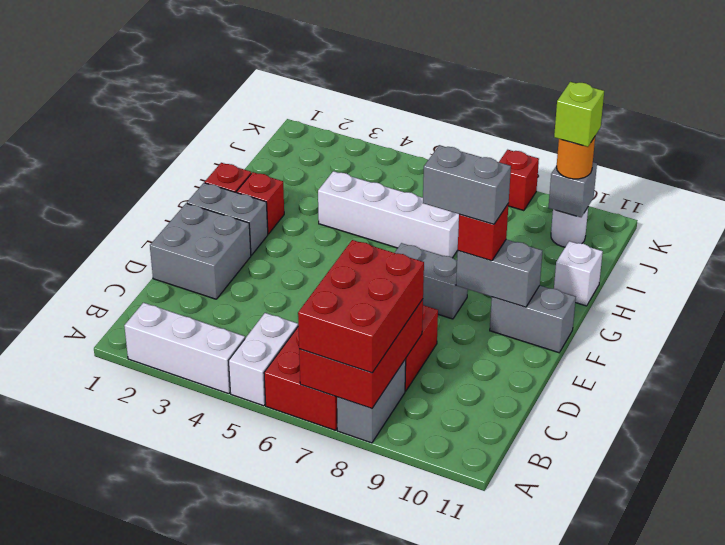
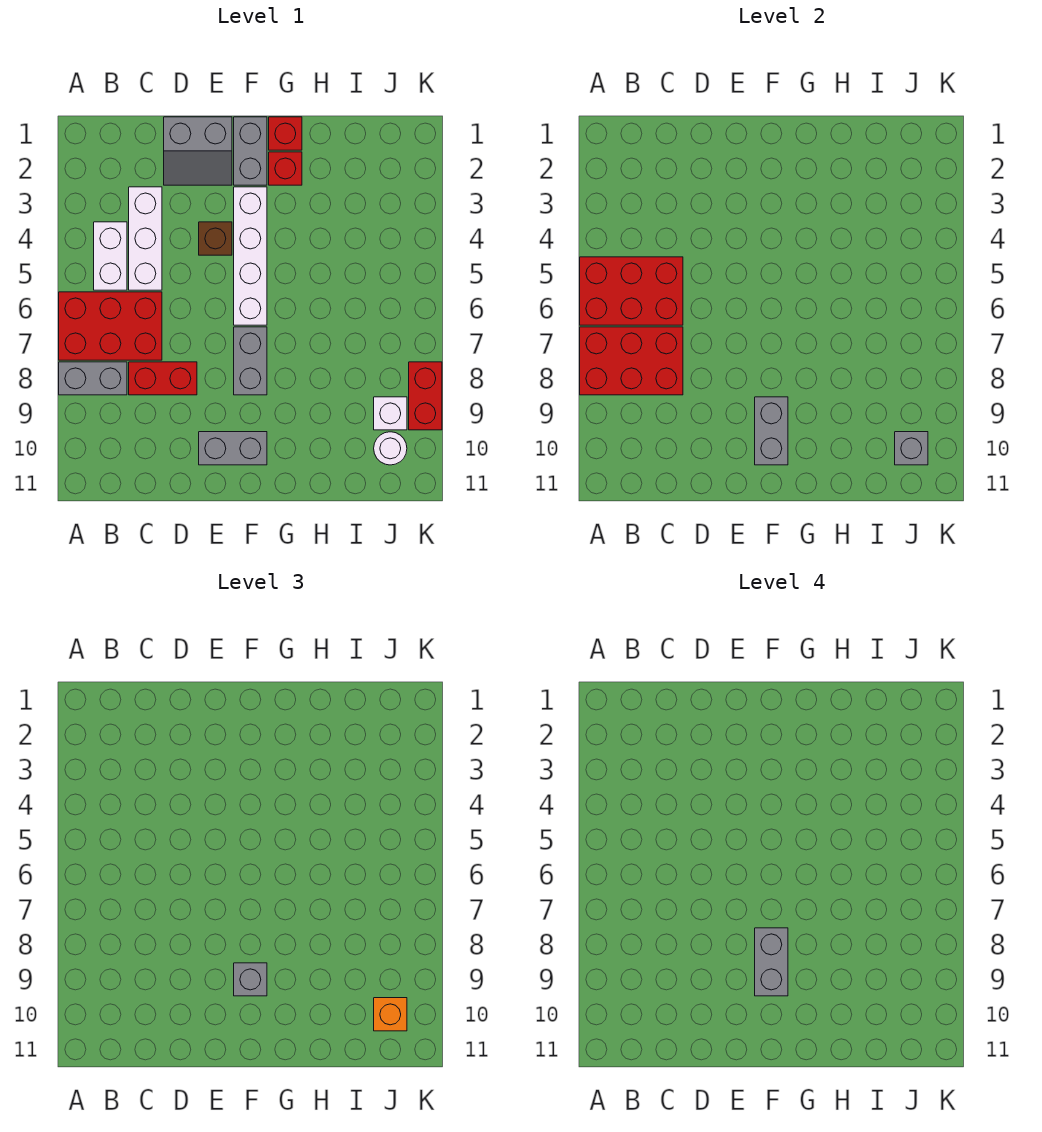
white brick A2:A4 level 1 -> white brick C3:C5 level 1
white brick A5:B5 level 1 -> white brick B4:B5 level 1
red brick A7:C8 level 3 -> red brick A5:C6 level 2
grey brick D1:E2 level 1 -> grey slope D1:E2 level 1 top 1
none -> brown brick E4 level 1
red brick F9 level 3 -> grey brick F9 level 3
grey brick F10:F11 level 1 -> grey brick E10:F10 level 1
white brick H4:H7 level 1 -> white brick F3:F6 level 1
white brick H11 level 1 -> white brick J9 level 1
orange round brick J10 level 3 -> orange brick J10 level 3
lime brick J10 level 4 -> none
red brick K8 level 1 -> red brick K8:K9 level 1

